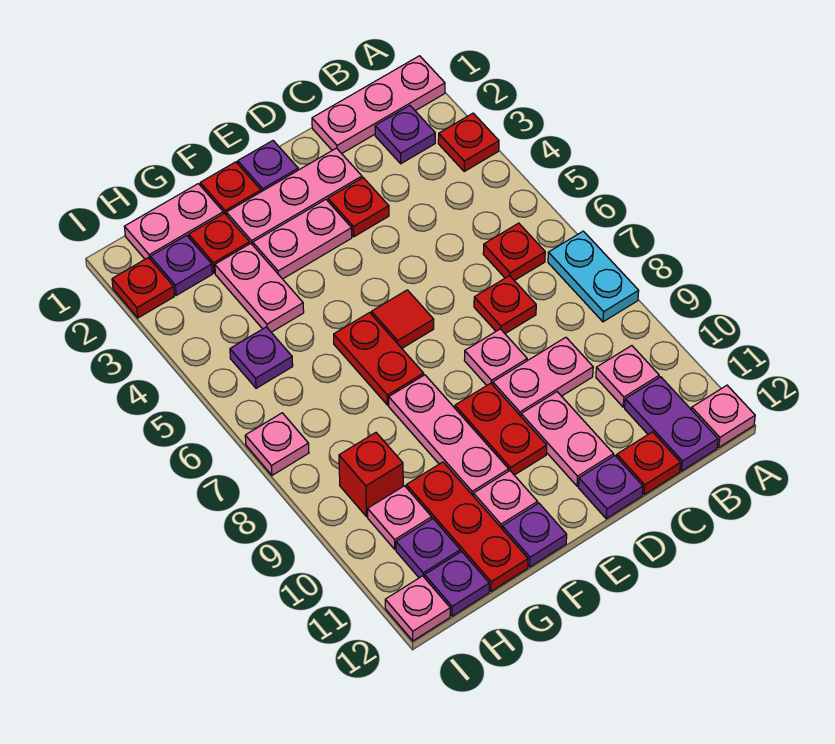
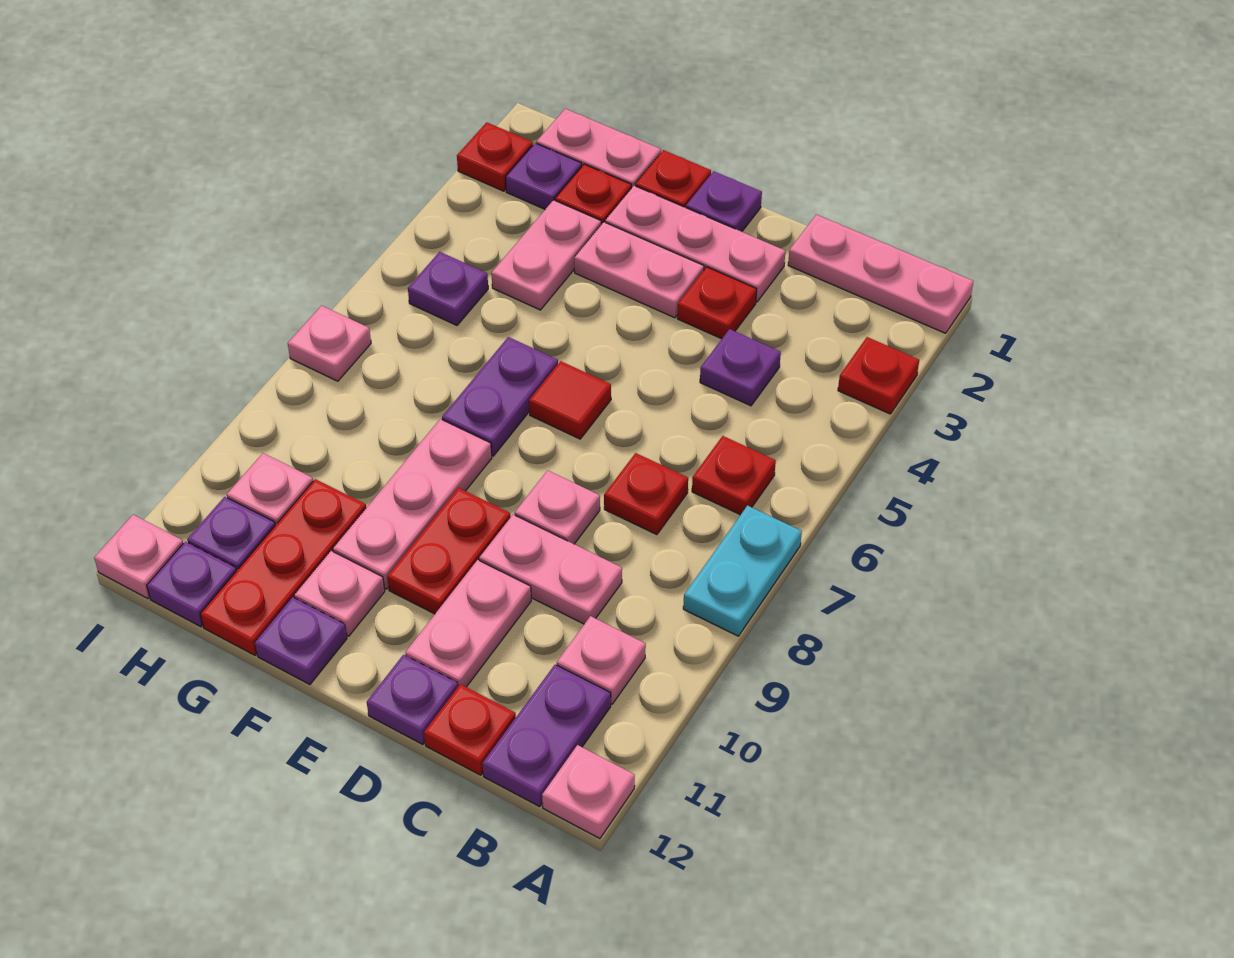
purple plate B2 level 1 -> purple plate C4 level 1
red plate F6:F7 level 1 -> purple plate F6:F7 level 1
red brick H9 level 1 -> none

